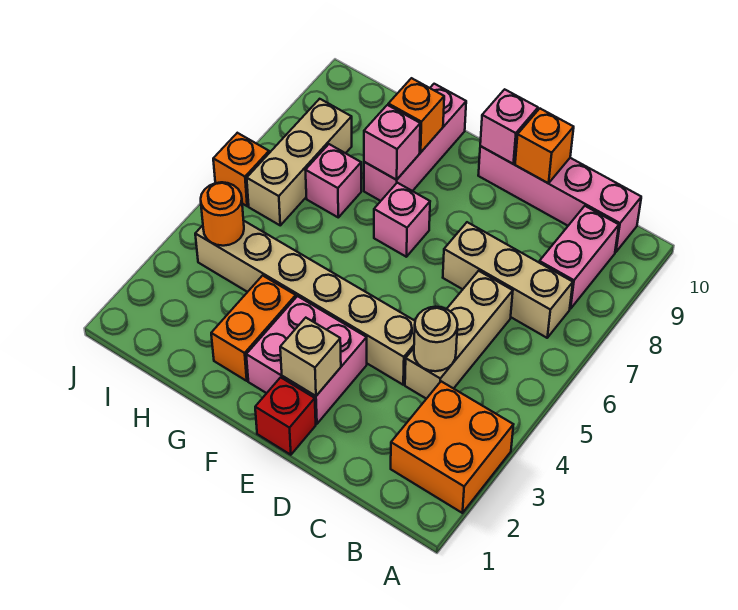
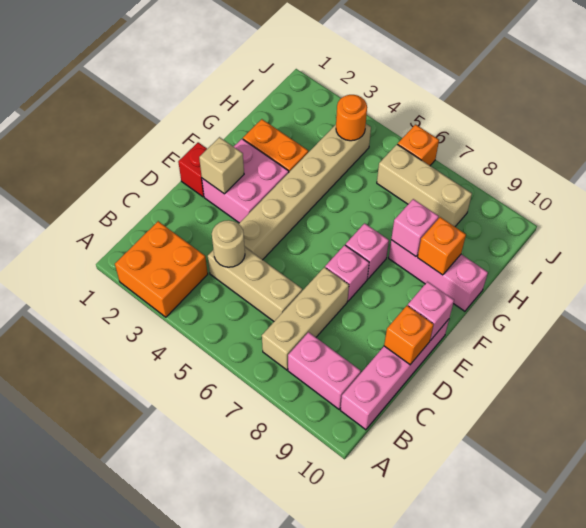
pink brick H7 level 1 -> pink brick E7 level 1

